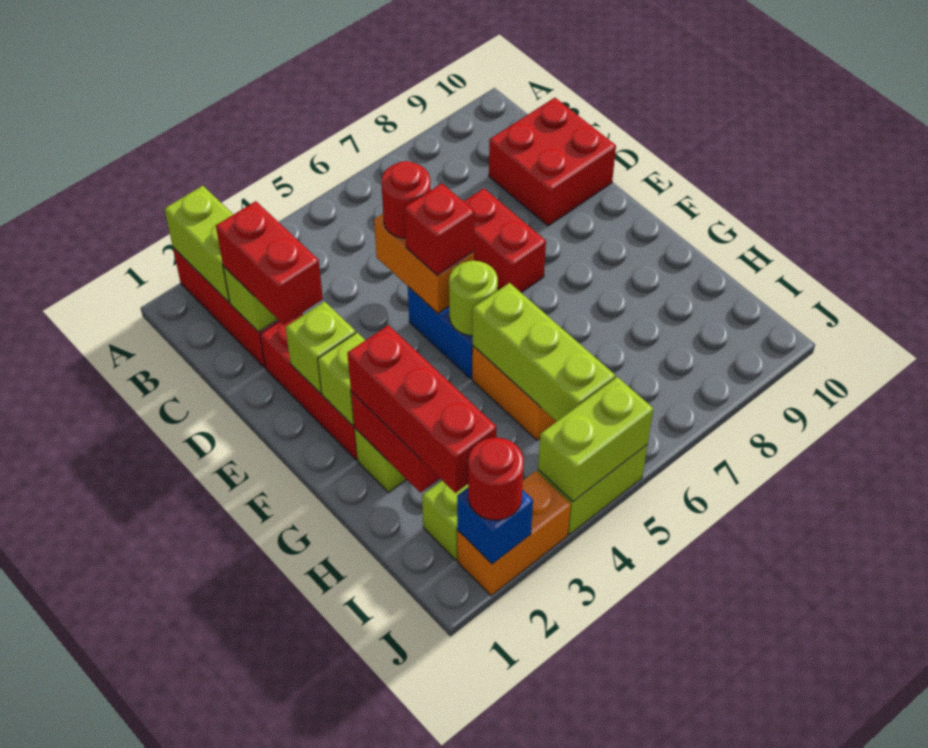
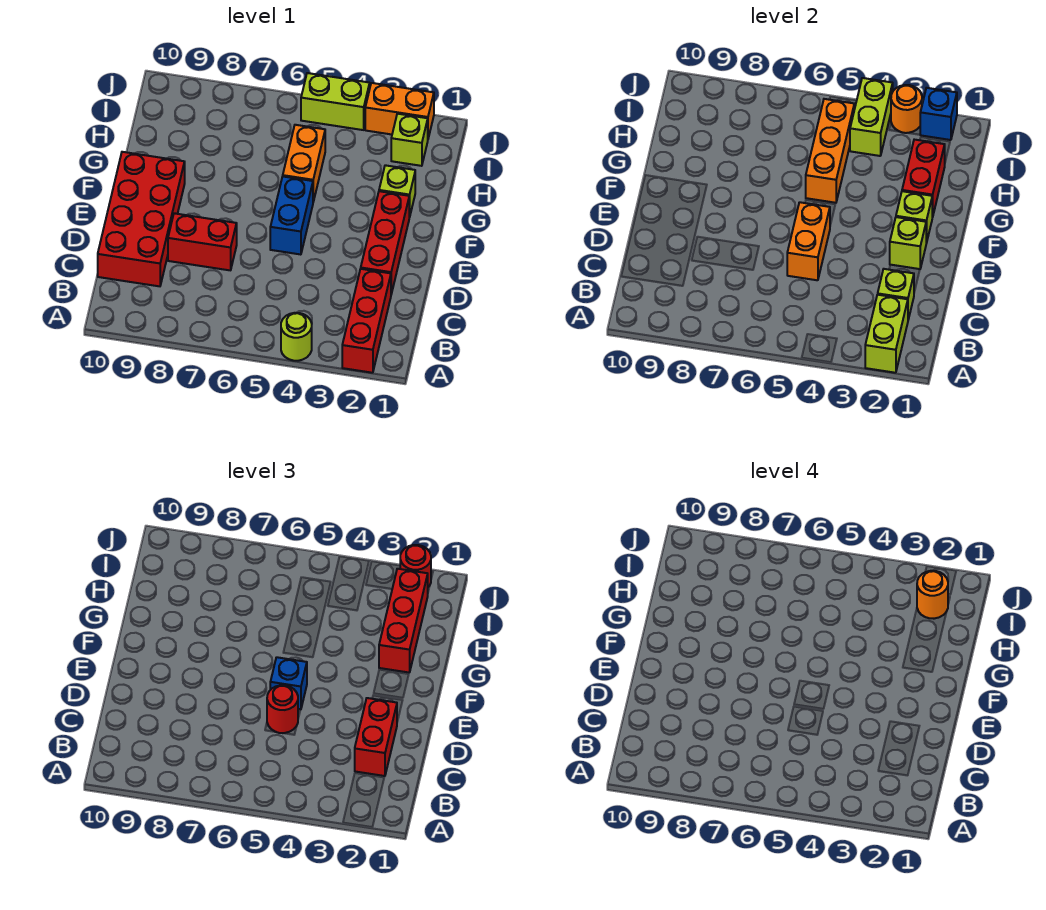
red brick C9:D10 level 1 -> red brick C9:F10 level 1
red brick D7:E7 level 1 -> red brick D7:D8 level 1
red brick E5 level 3 -> blue brick E5 level 3
lime round brick F5 level 2 -> lime round brick A4 level 1
lime brick G5:I5 level 2 -> orange brick G5:I5 level 2
none -> orange round brick I2 level 4
none -> orange round brick J3 level 2
lime brick J4:J5 level 2 -> lime brick I4:J4 level 2

